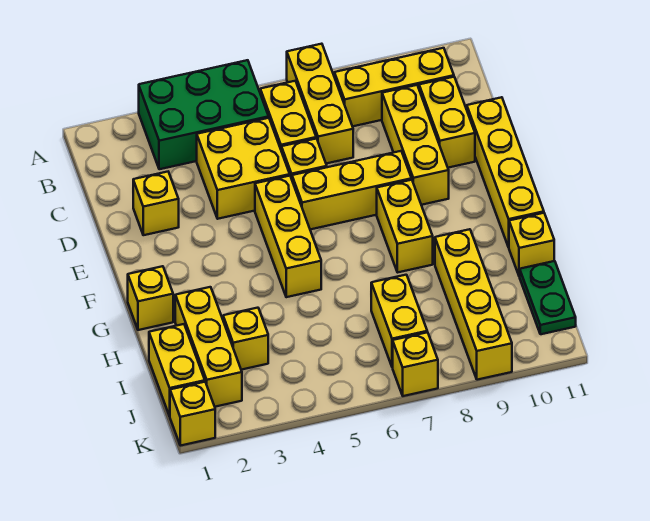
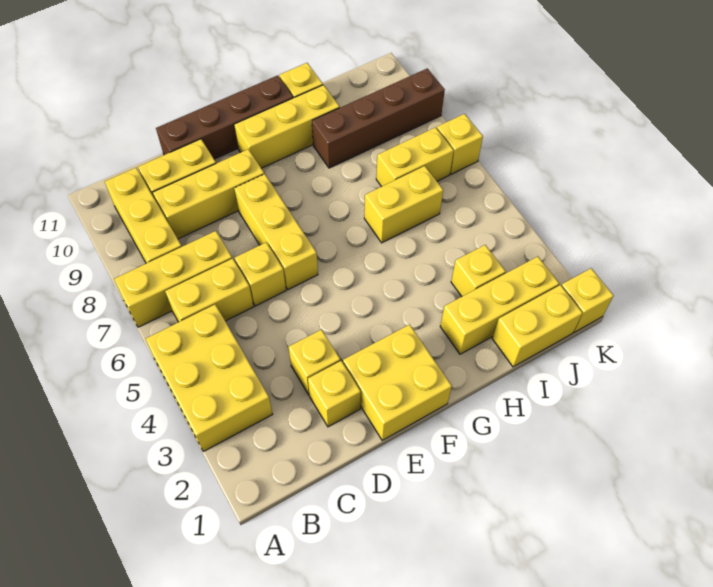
green brick A3:B5 level 1 -> yellow brick A3:B5 level 1
yellow brick C4:D5 level 1 -> yellow brick E1:F2 level 1
yellow brick D11:G11 level 1 -> brown brick D11:G11 level 1
yellow brick E5:G5 level 1 -> yellow brick F10:H10 level 1
yellow brick F8:G8 level 1 -> yellow brick H6:I6 level 1
yellow brick G1 level 1 -> yellow brick D3 level 1
yellow brick H9:K9 level 1 -> brown brick H9:K9 level 1
green plate I11:J11 level 1 -> none

